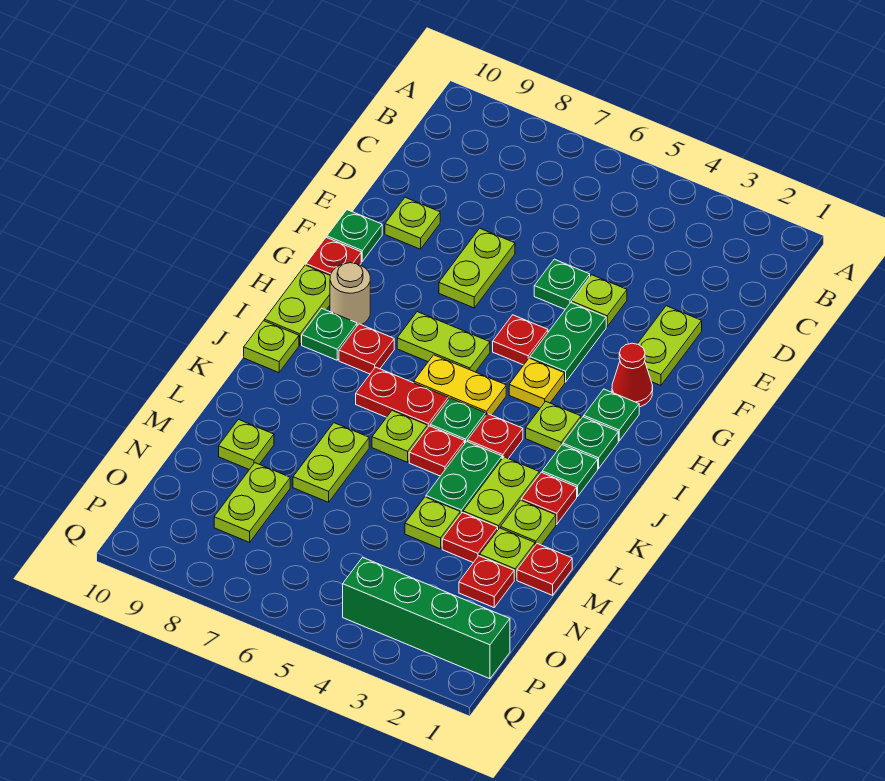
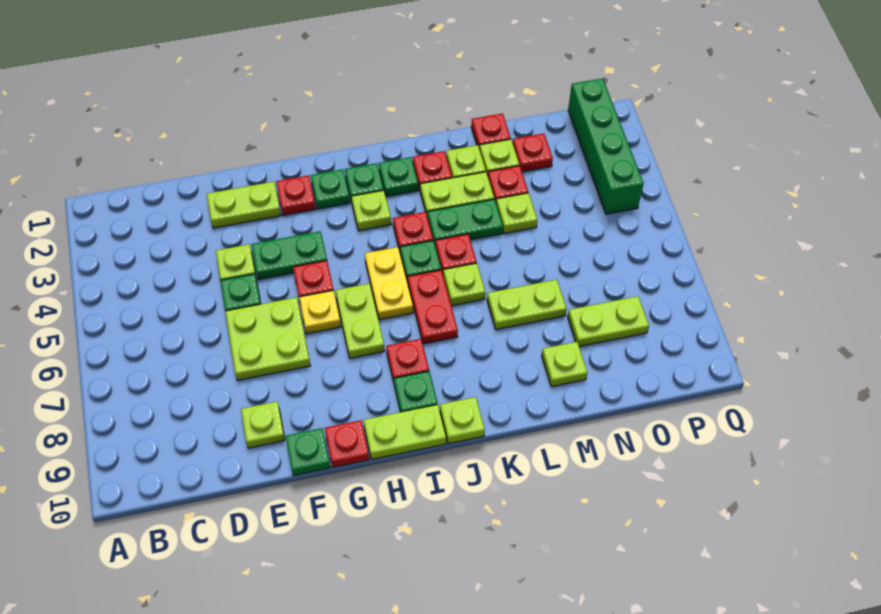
lime plate E7:F7 level 1 -> lime plate E6:F7 level 1
red cone G2 level 1 -> red plate G2 level 1
yellow plate H4 level 1 -> yellow plate G6 level 1
tan round brick H9 level 1 -> none

